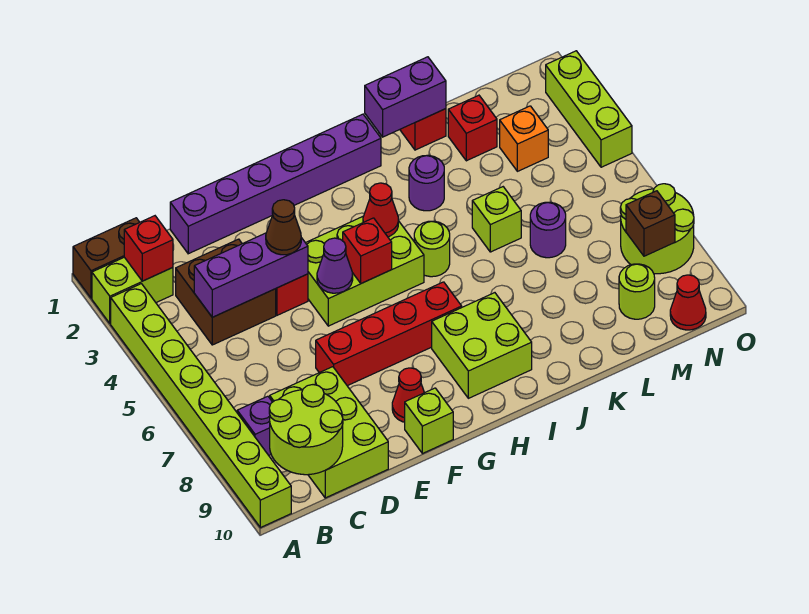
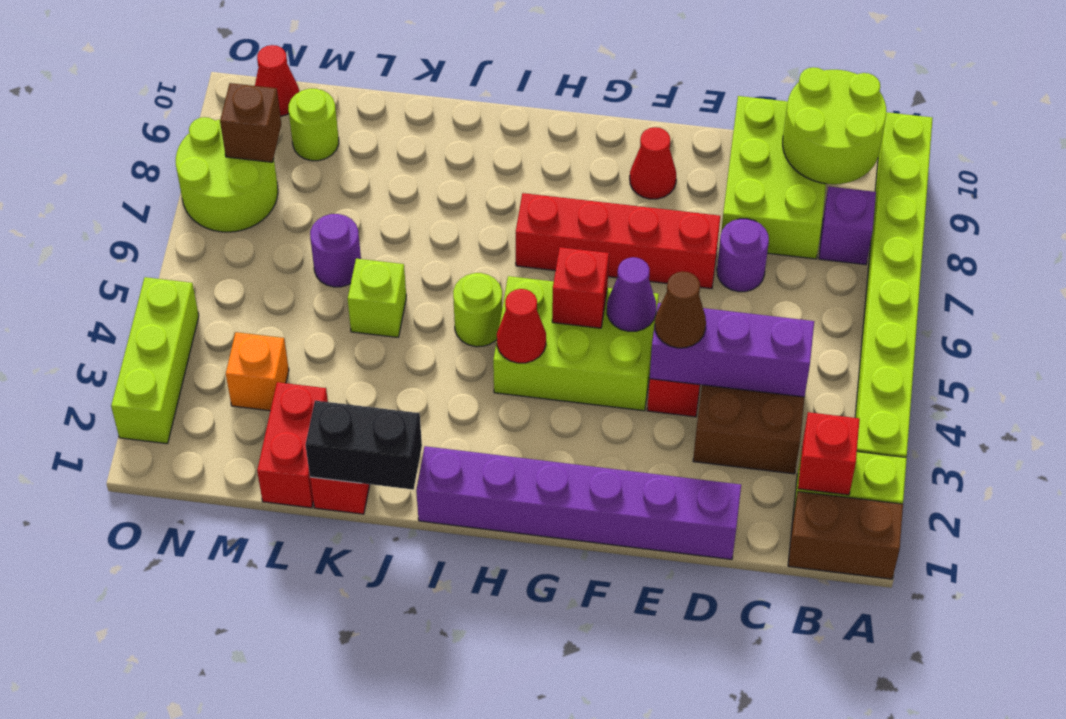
lime brick F10 level 1 -> none
lime brick H8:I9 level 1 -> none
purple brick J1:K1 level 2 -> black brick J1:K1 level 2
purple round brick J3 level 1 -> purple round brick D7 level 1
red brick L2 level 1 -> red brick L1:L2 level 1

